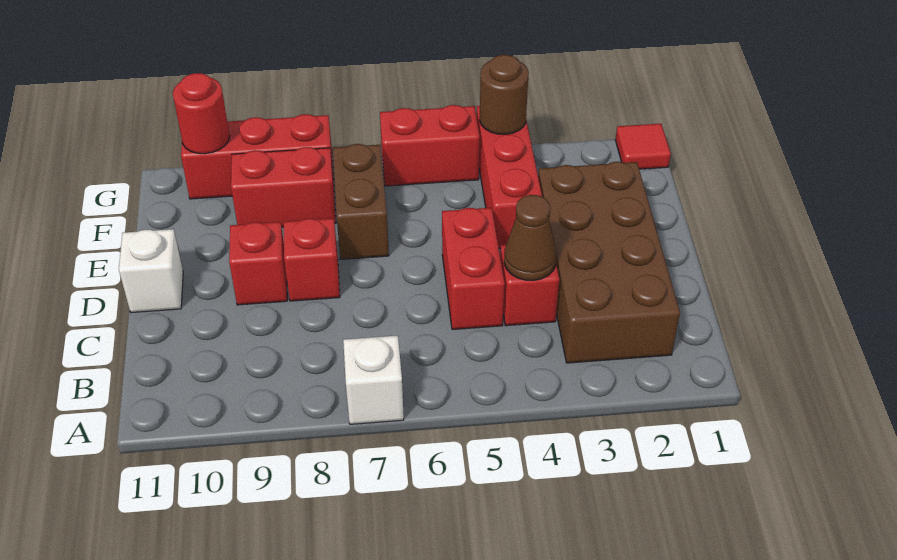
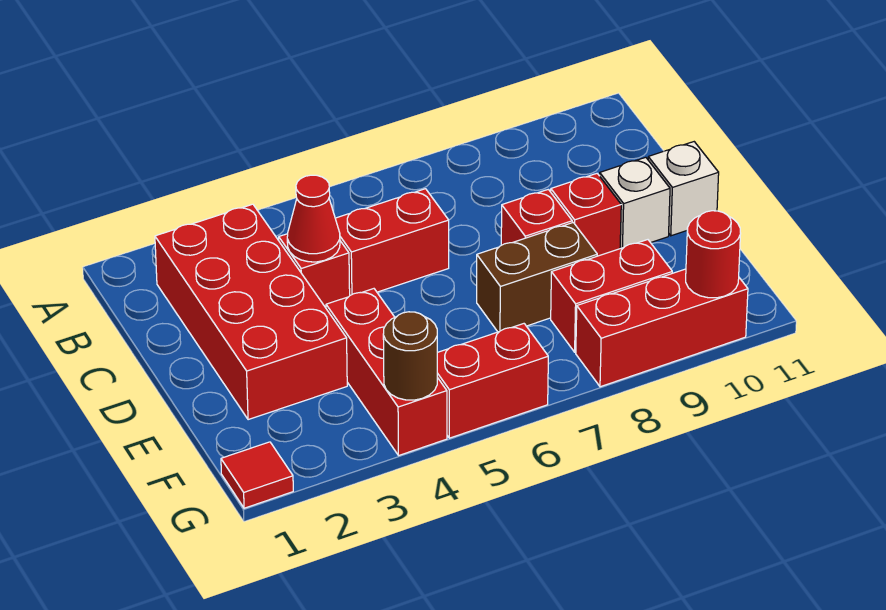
white brick A7 level 1 -> white brick D10 level 1
brown brick B2:E3 level 1 -> red brick B2:E3 level 1
brown cone C4 level 2 -> red cone C4 level 2
red brick C5:D5 level 1 -> red brick C5:C6 level 1
brown brick E7:F7 level 1 -> brown brick E7:E8 level 1

